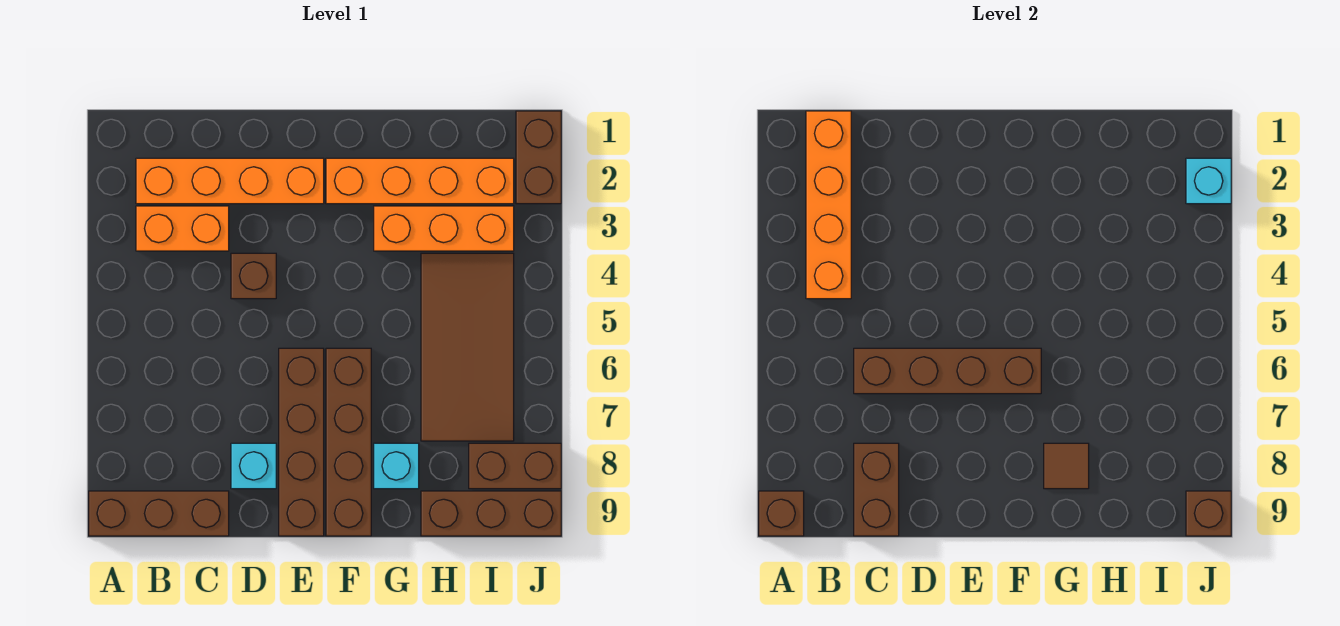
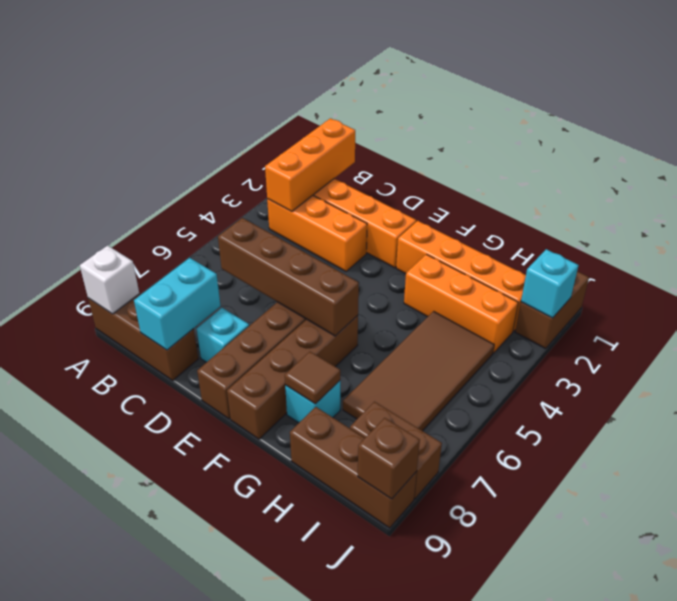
brown brick A9 level 2 -> white brick A9 level 2
orange brick B1:B4 level 2 -> orange brick B1:B3 level 2
orange brick B3:C3 level 1 -> orange brick B3:D3 level 1
brown brick C8:C9 level 2 -> cyan brick C8:C9 level 2
brown brick D4 level 1 -> none

